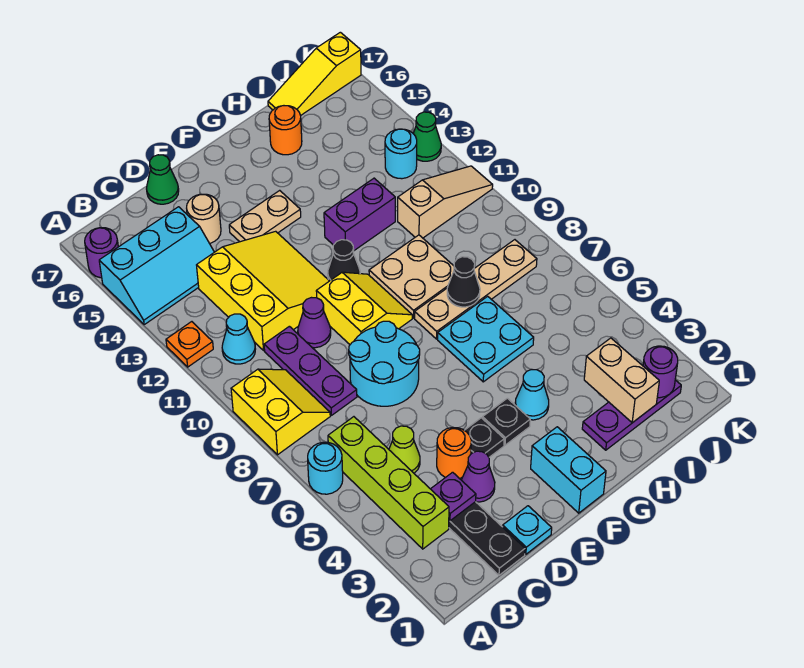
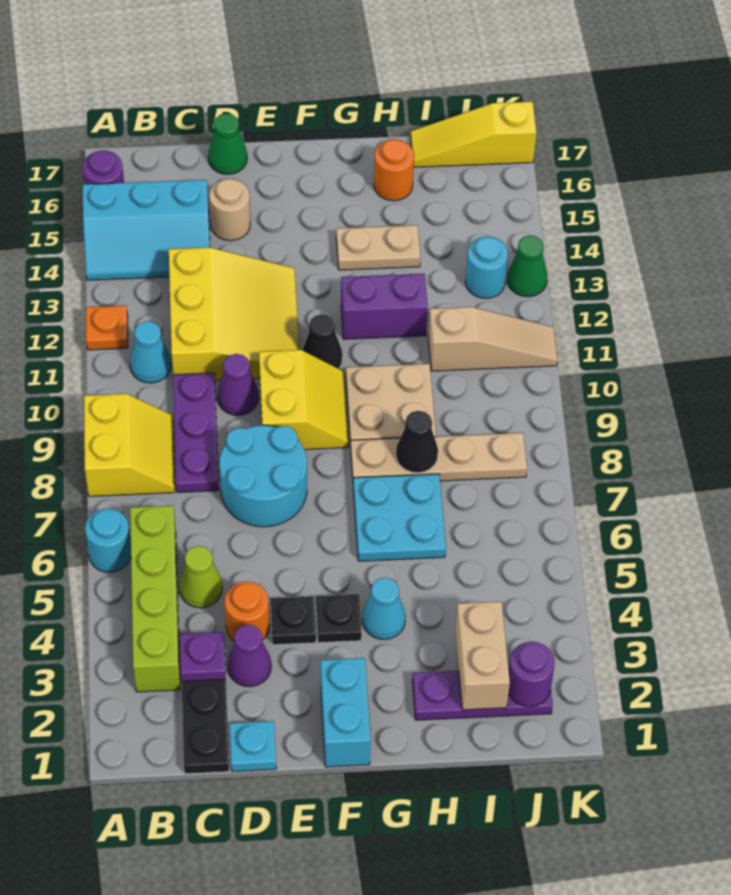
tan plate E14:F14 level 1 -> tan plate G14:H14 level 1

